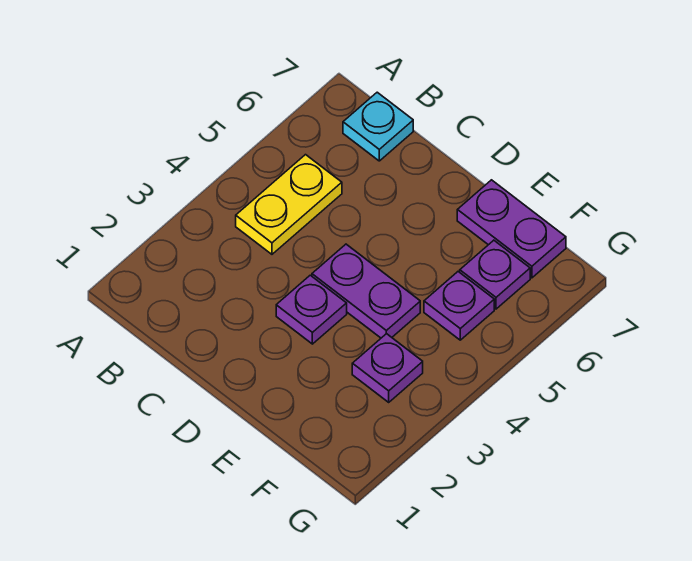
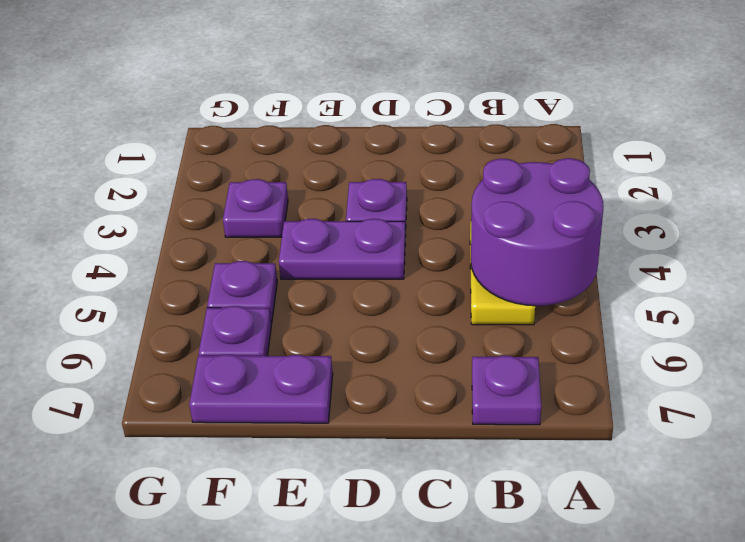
none -> purple round brick A4:B5 level 2
cyan plate B7 level 1 -> purple plate B7 level 1

